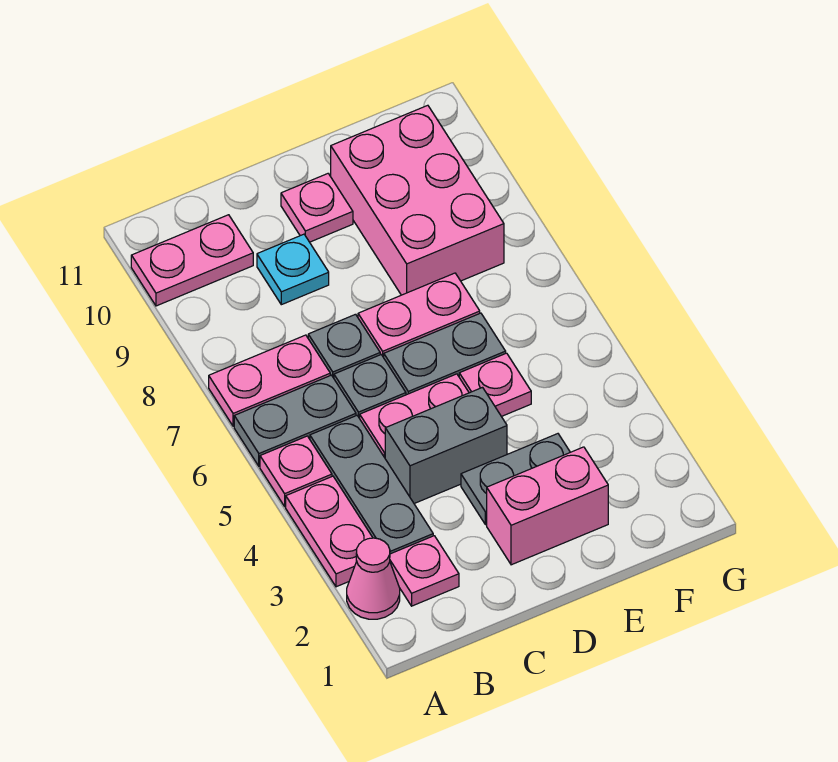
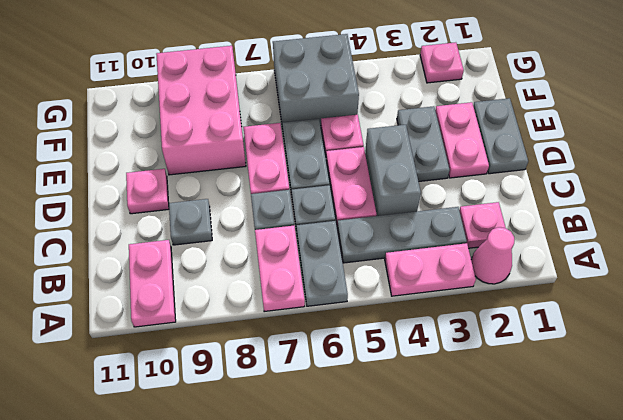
pink plate A5 level 1 -> pink plate G2 level 1
cyan plate C9 level 1 -> grey plate C9 level 1
none -> grey plate D1:E1 level 1
pink brick D2:E2 level 1 -> pink plate D2:E2 level 1
pink brick E8:F10 level 1 -> pink brick E8:G9 level 1
none -> grey brick F5:G6 level 1

